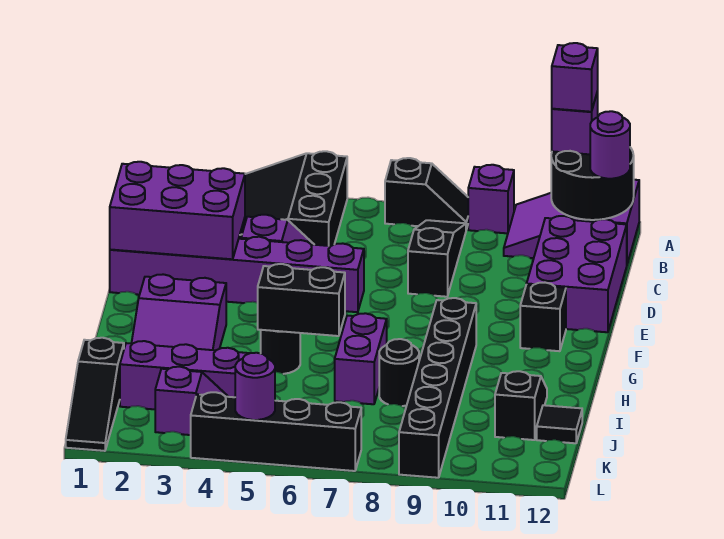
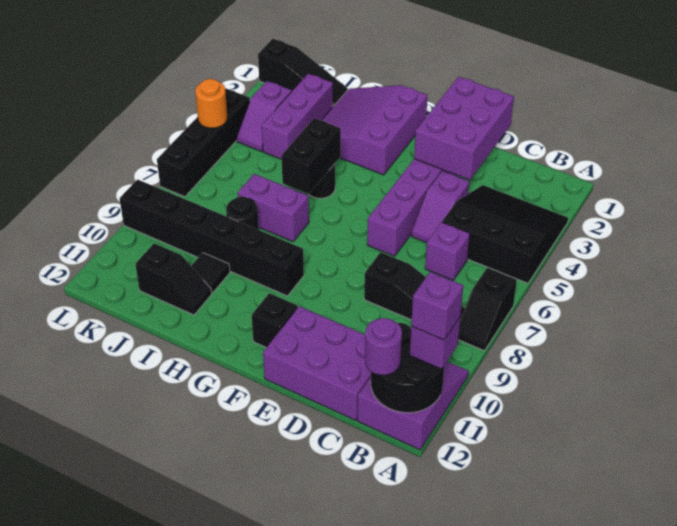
purple brick A9 level 1 -> purple brick C6 level 1
purple slope G2:I3 level 1 top G -> purple slope G1:I3 level 1 top G
black slope J1:L1 level 1 top J -> black slope J1:L1 level 1 top L
black tile J12 level 1 -> black tile I10 level 1
purple round brick L5 level 2 -> orange round brick L5 level 2

